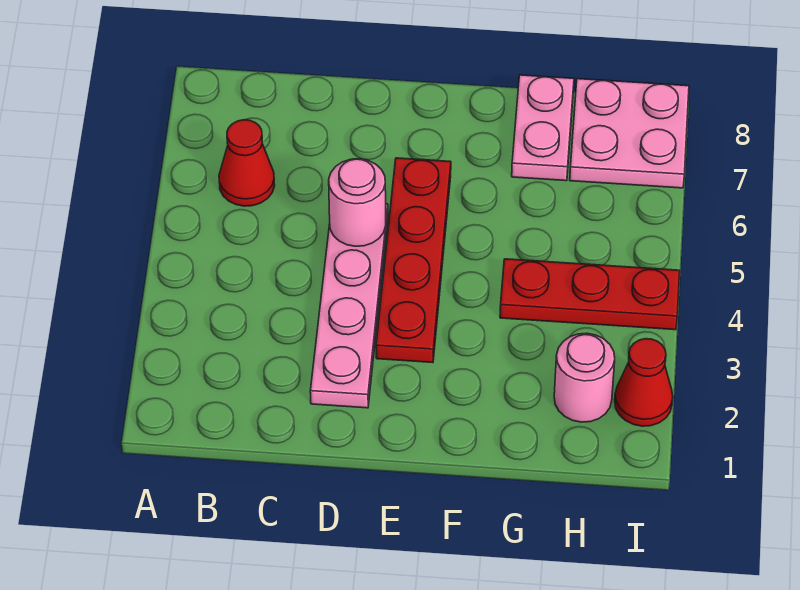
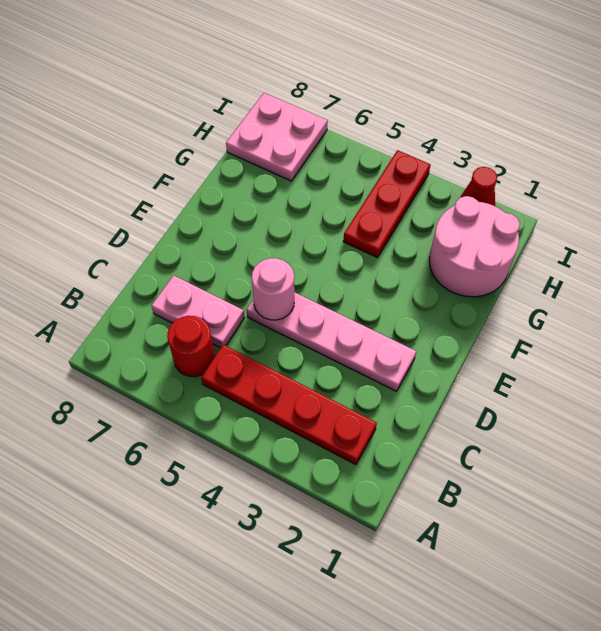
red cone B6 level 1 -> red round brick B6 level 1
red plate E3:E6 level 1 -> red plate B2:B5 level 1
pink plate G7:G8 level 1 -> pink plate C6:C7 level 1
pink round brick H2 level 1 -> pink round brick G1:H2 level 1

